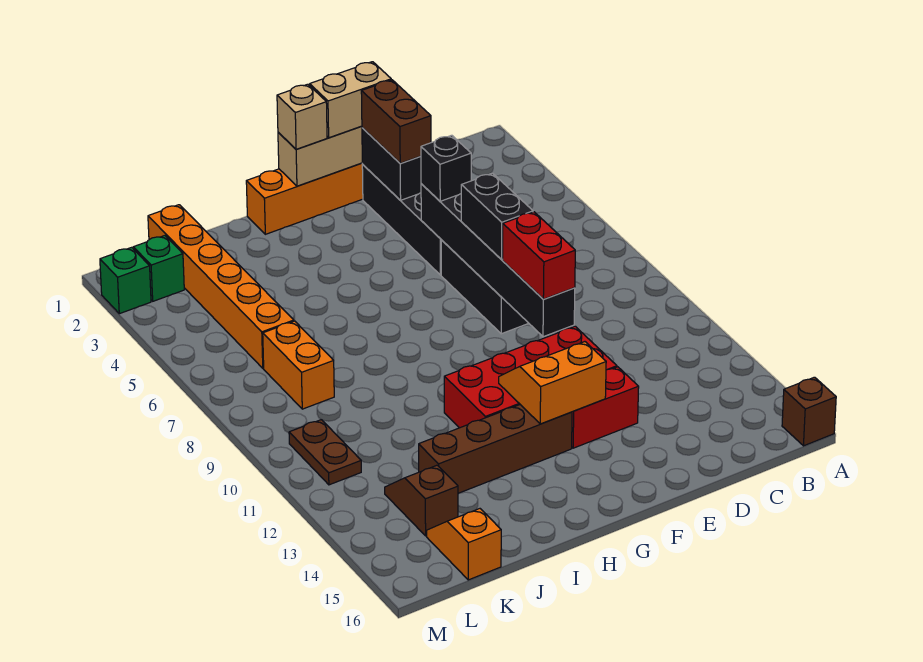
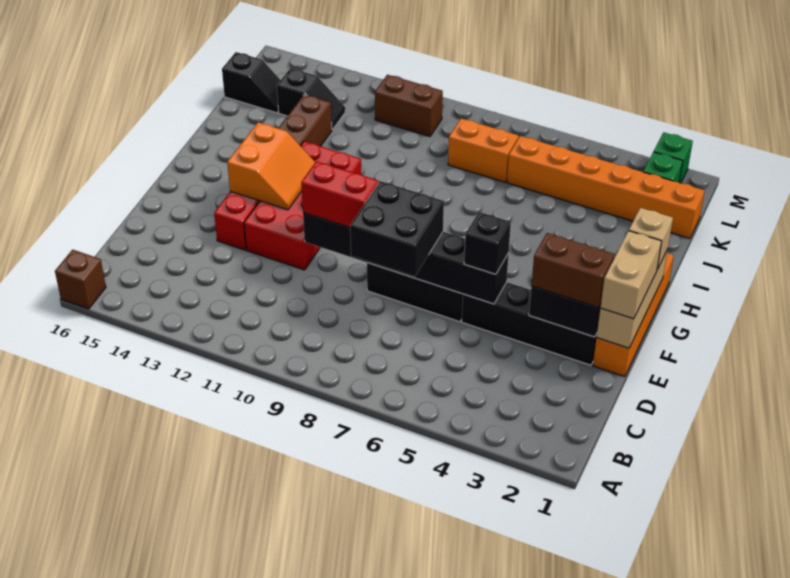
black brick E7:E8 level 3 -> black brick D7:E8 level 3
brown slope K13:K14 level 1 top 14 -> black slope K13:K14 level 1 top 14
orange slope K15:K16 level 1 top 16 -> black slope K15:K16 level 1 top 16
brown plate L10:L11 level 1 -> brown brick L10:L11 level 1

